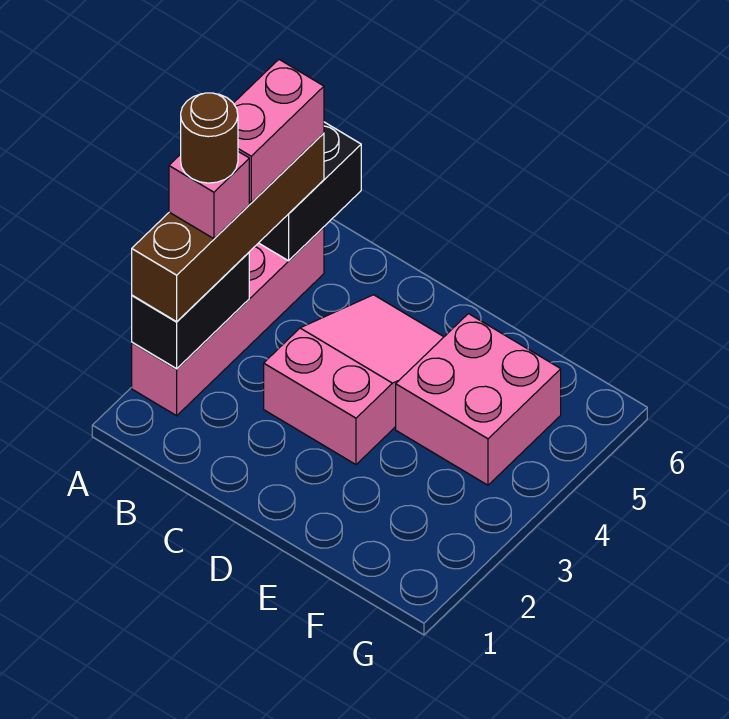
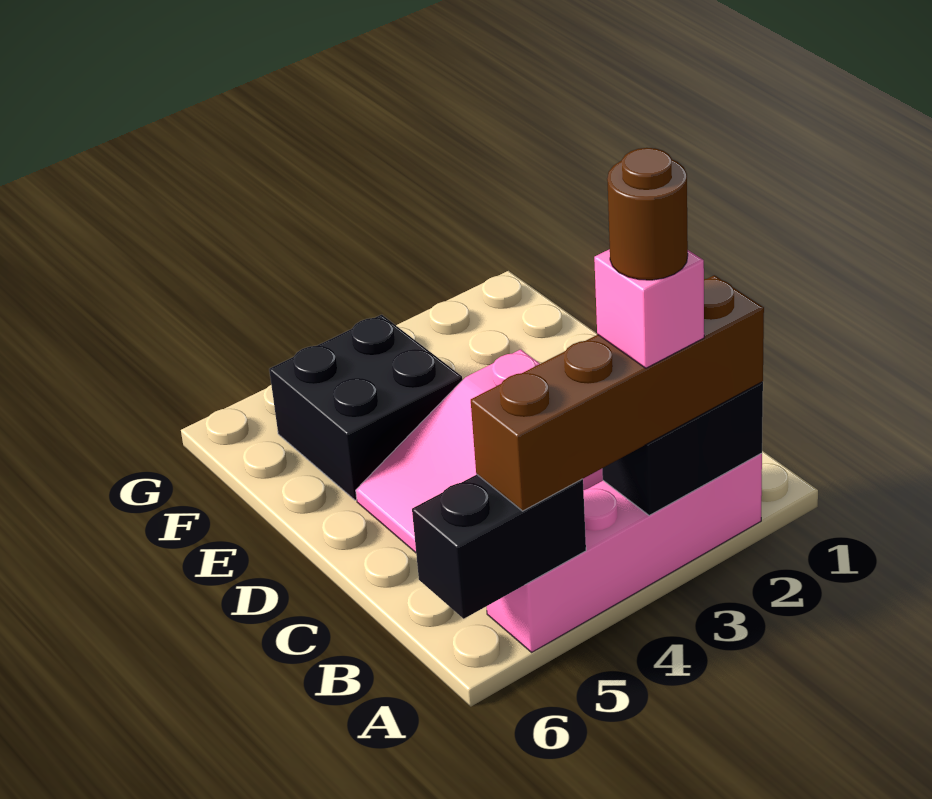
pink brick A4:A5 level 4 -> none
pink brick E4:F5 level 1 -> black brick E4:F5 level 1

